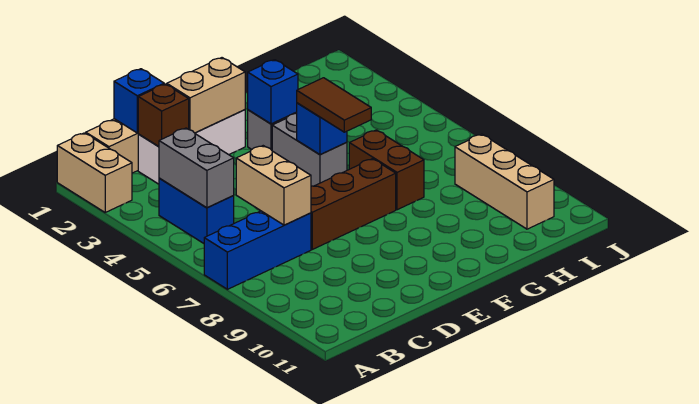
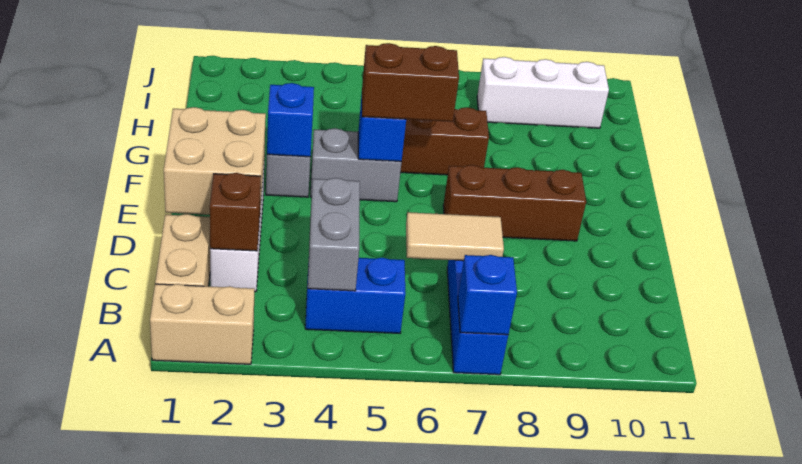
grey brick B4:B5 level 2 -> grey brick B4:C4 level 2
blue brick C1 level 2 -> blue brick A7 level 2
tan brick C6:C7 level 2 -> tan tile C6:C7 level 2
tan brick D2:E2 level 2 -> tan brick D1:E2 level 2
brown brick D7:F7 level 1 -> brown brick E7:E9 level 1
brown tile F5:F6 level 3 -> brown brick F5:F6 level 3
tan brick I8:I10 level 1 -> white brick I8:I10 level 1

